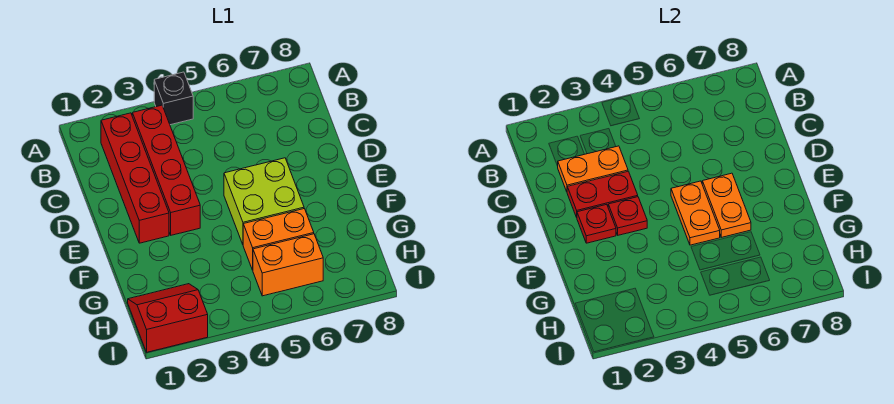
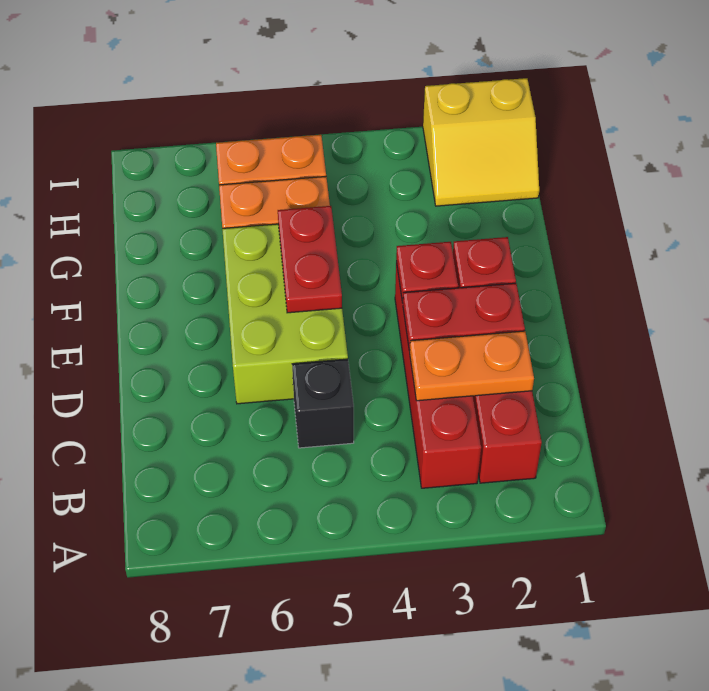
black brick A4 level 1 -> black brick C5 level 1
lime brick E5:F6 level 1 -> lime brick D5:F6 level 1
orange plate E5:F5 level 2 -> red plate E5:F5 level 2
orange plate E6:F6 level 2 -> none
red slope H1:I2 level 1 top I -> yellow slope H1:I2 level 1 top I

